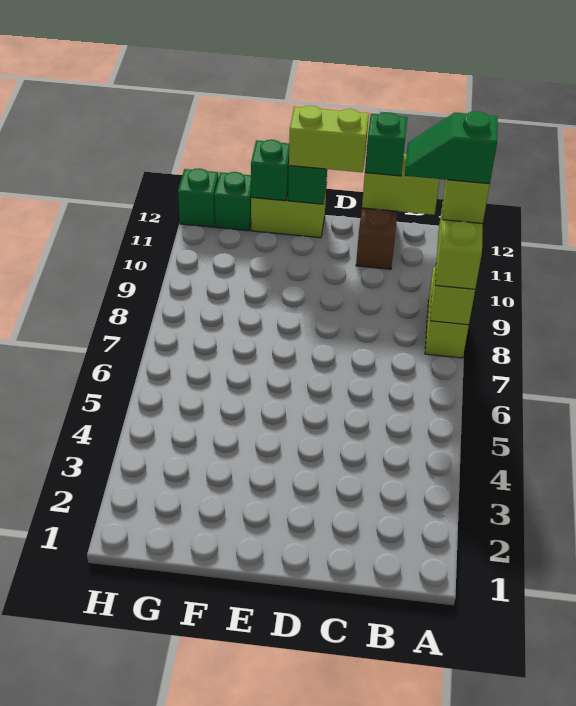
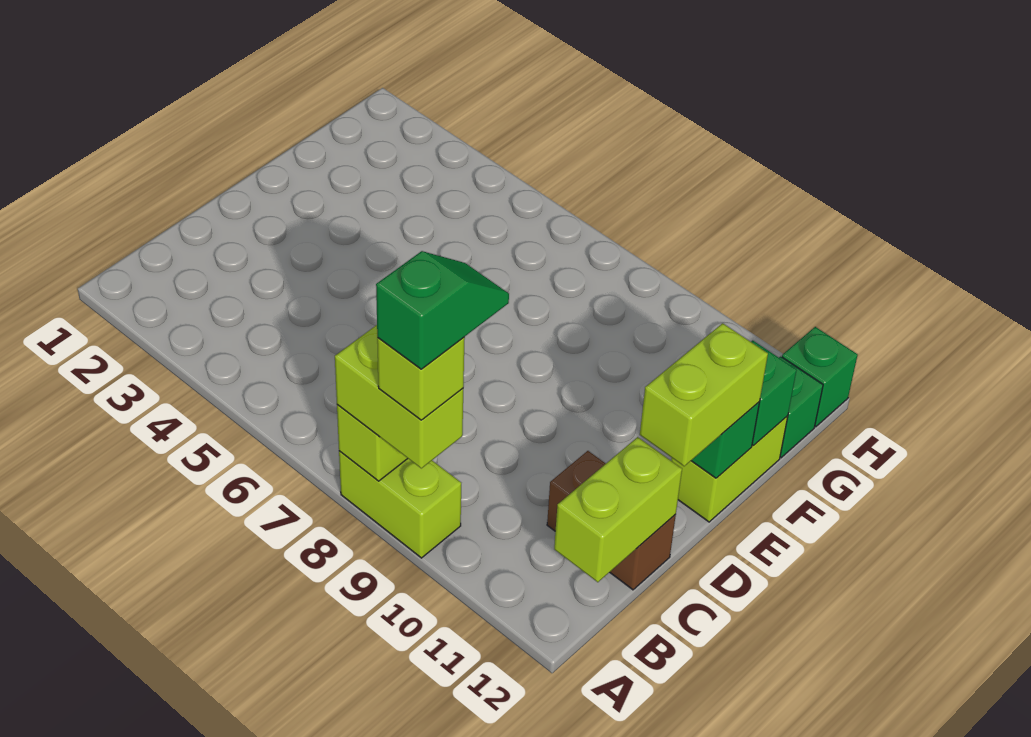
green brick C12 level 3 -> none

